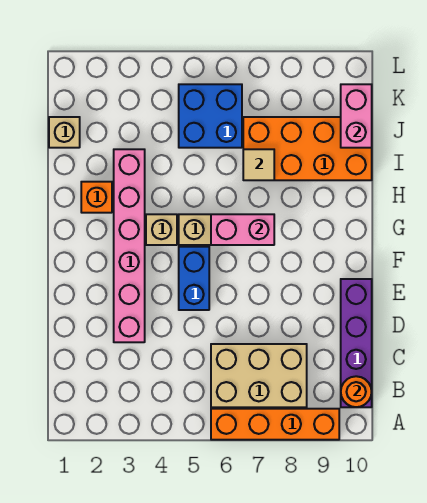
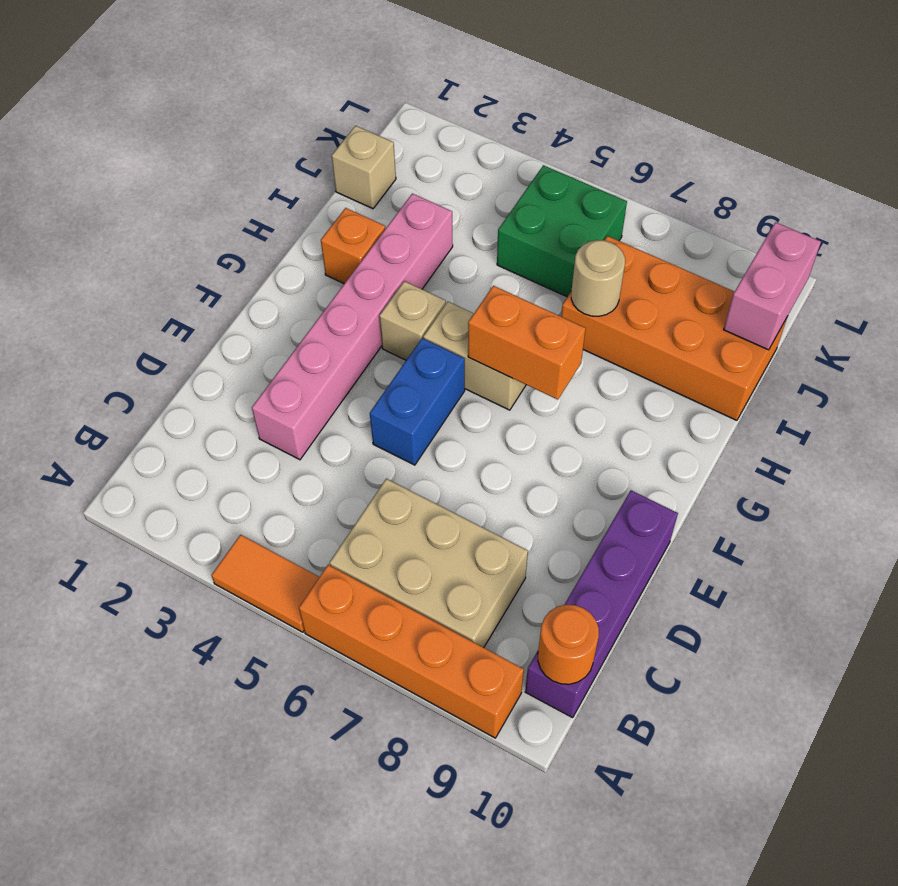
none -> orange tile A4:A5 level 1
pink brick G6:G7 level 2 -> orange brick G6:G7 level 2
tan tile I7 level 2 -> tan round brick I7 level 2
blue brick J5:K6 level 1 -> green brick J5:K6 level 1

